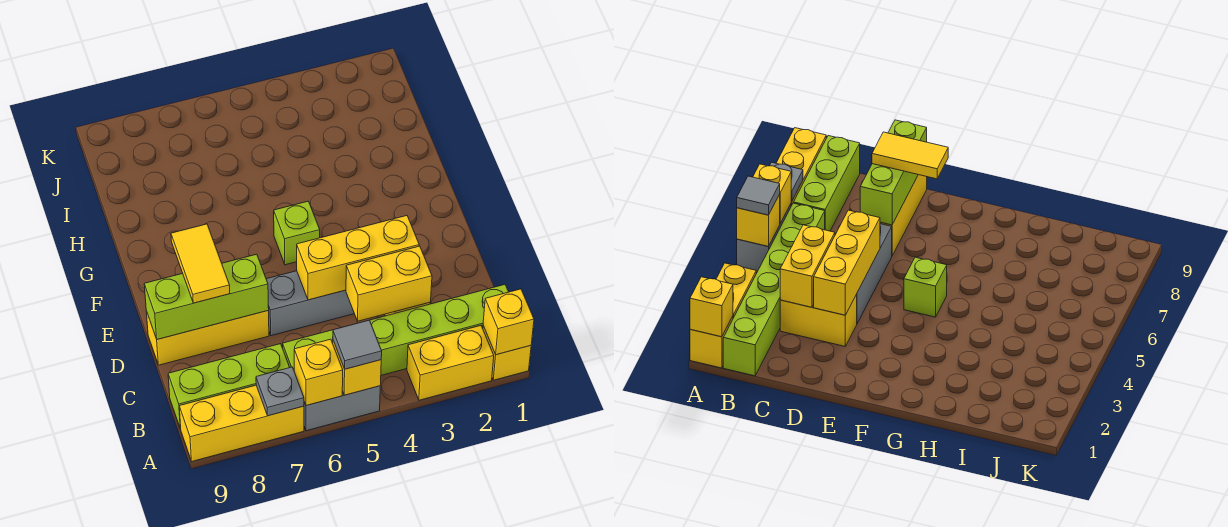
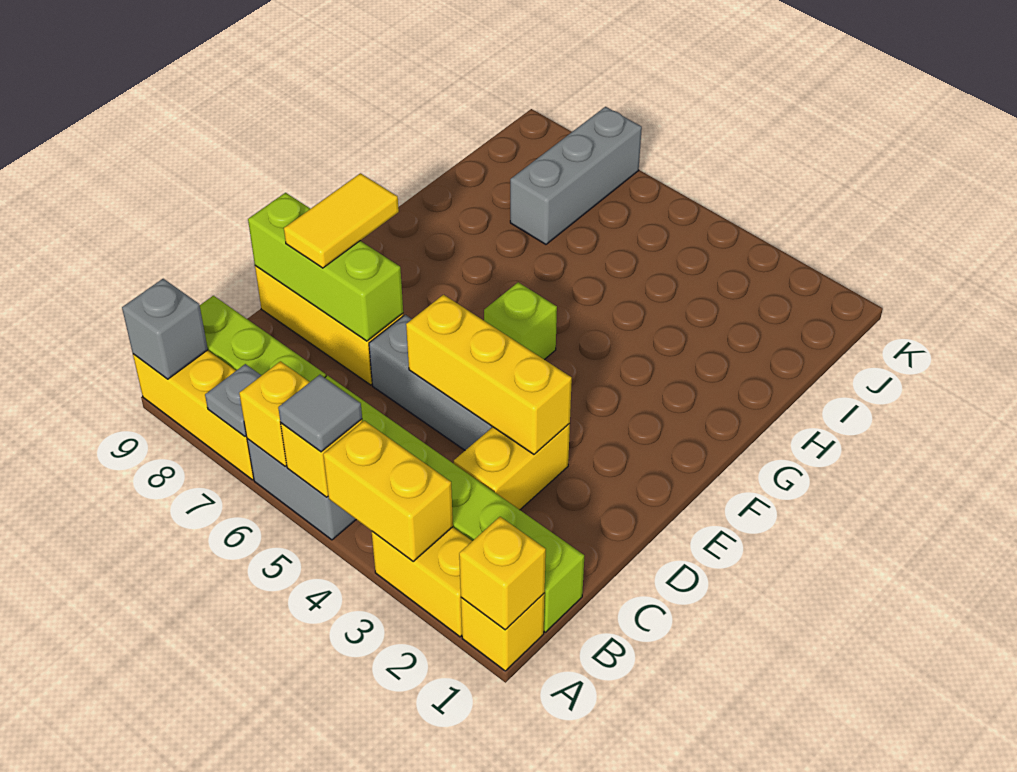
none -> grey brick A9 level 2
yellow brick C3:C4 level 2 -> yellow brick A3:A4 level 2
none -> grey brick I7:K7 level 1

